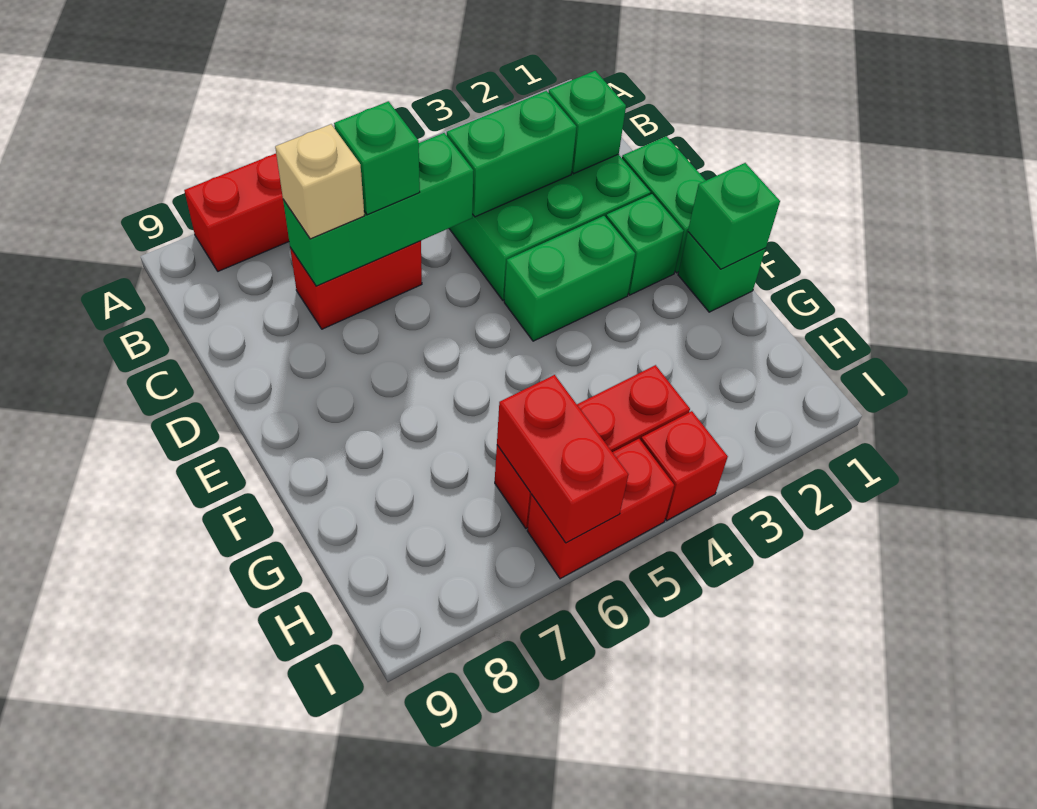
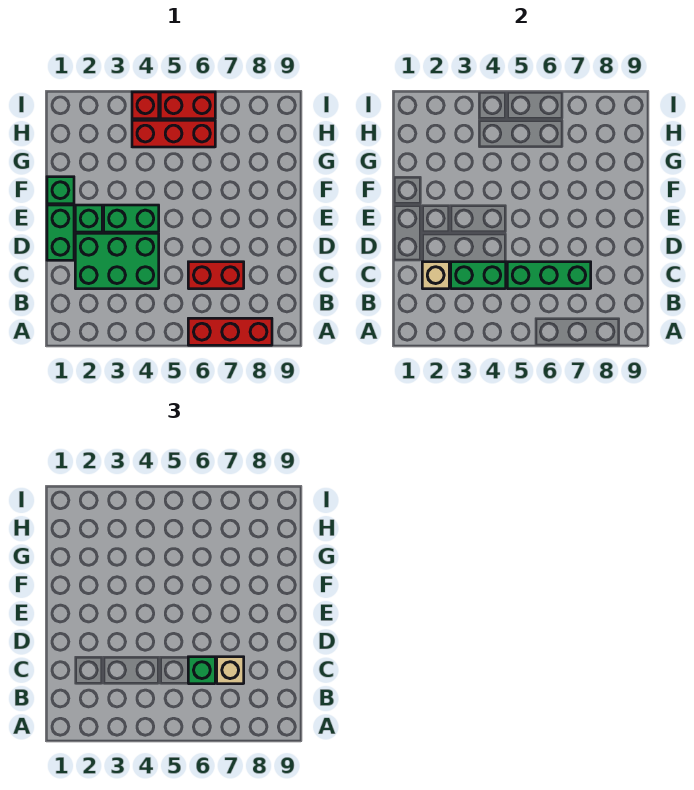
green brick C2 level 2 -> tan brick C2 level 2
green brick F1 level 2 -> none
red brick H6:I6 level 2 -> none

